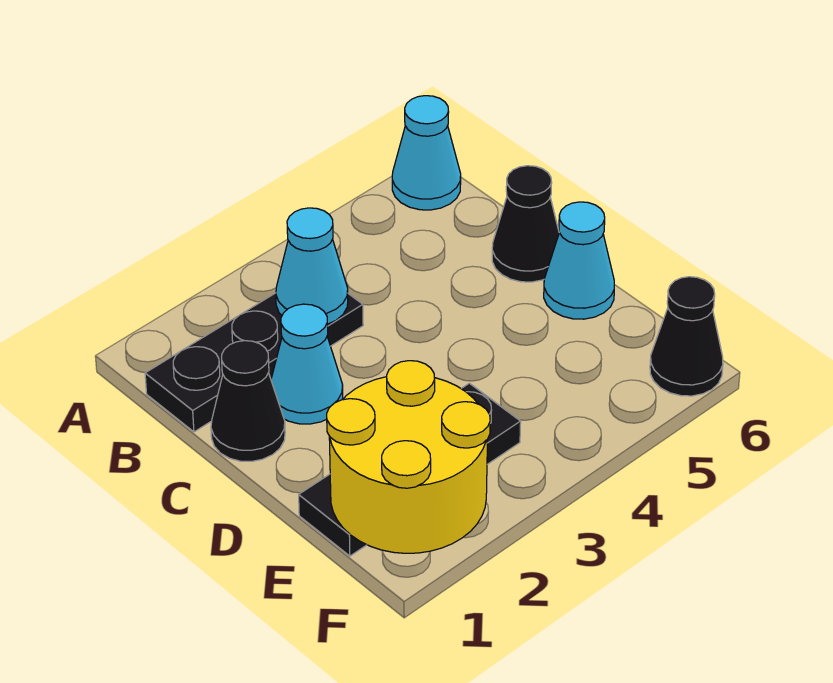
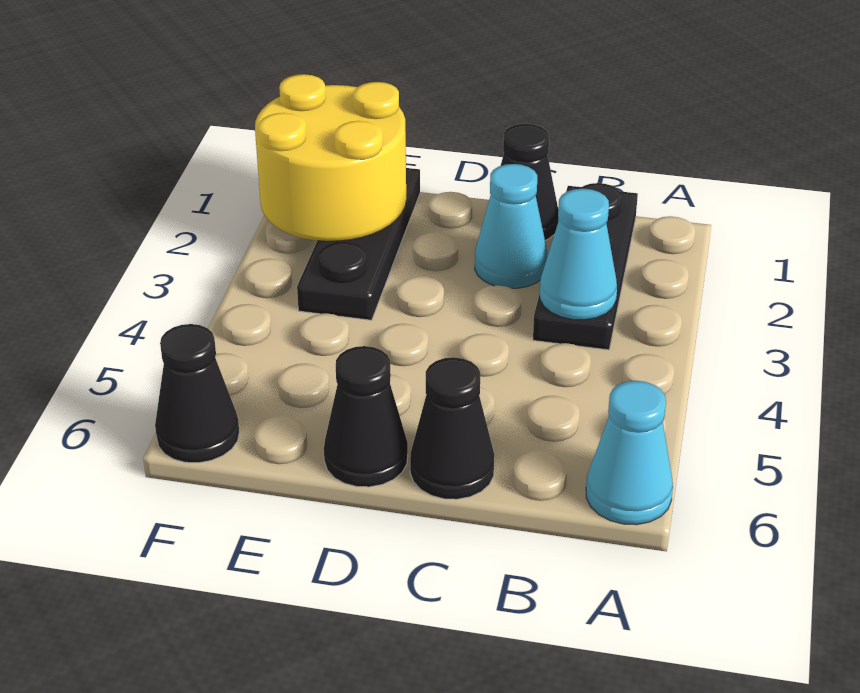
cyan cone D6 level 1 -> black cone D6 level 1

